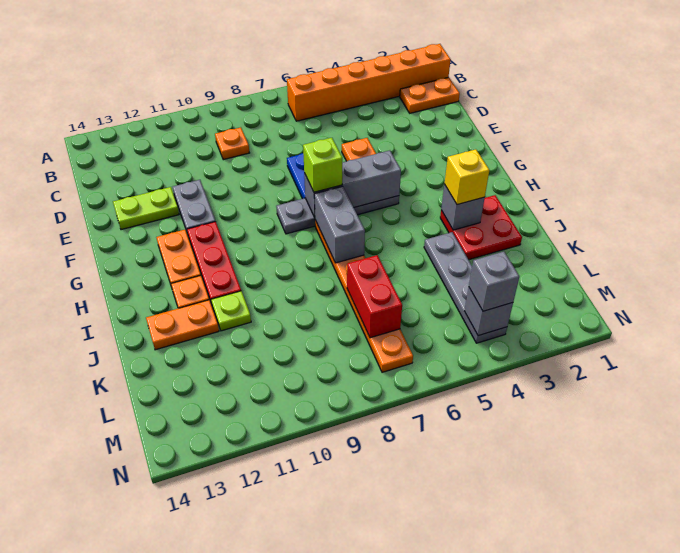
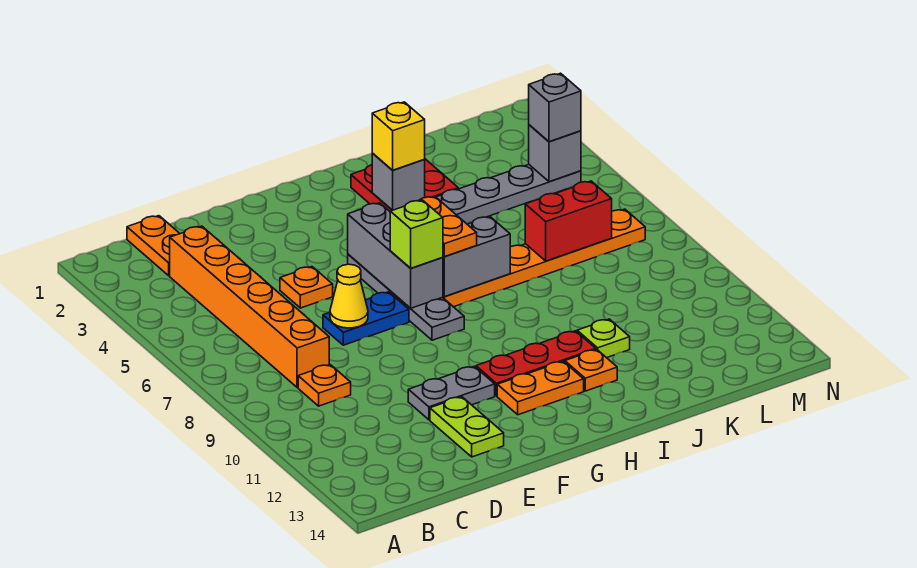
orange brick B1:B6 level 1 -> orange brick C3:C8 level 1
none -> yellow cone E7 level 2
orange plate J12:J13 level 1 -> orange plate H6:H7 level 3

